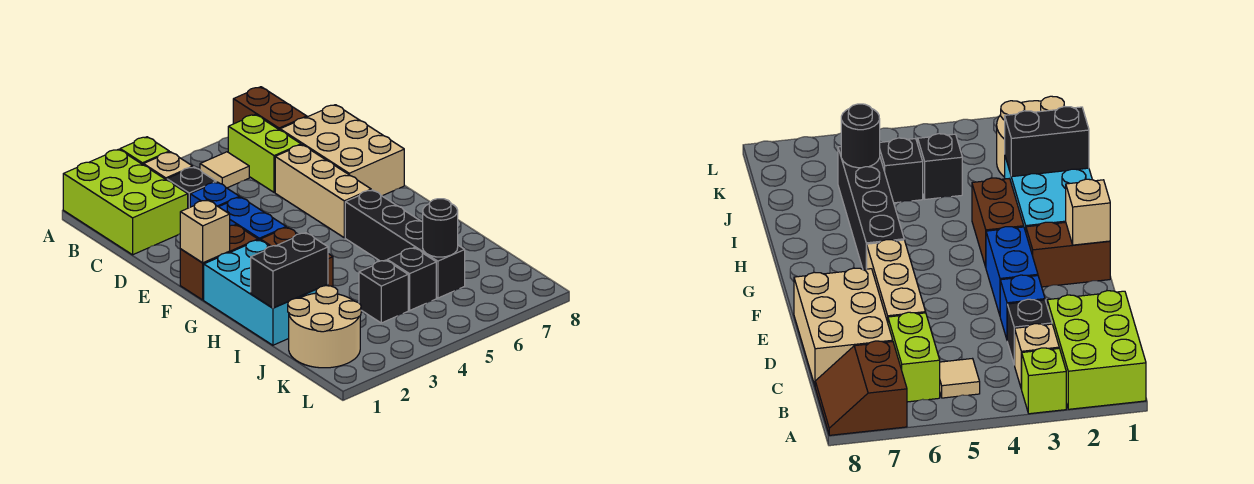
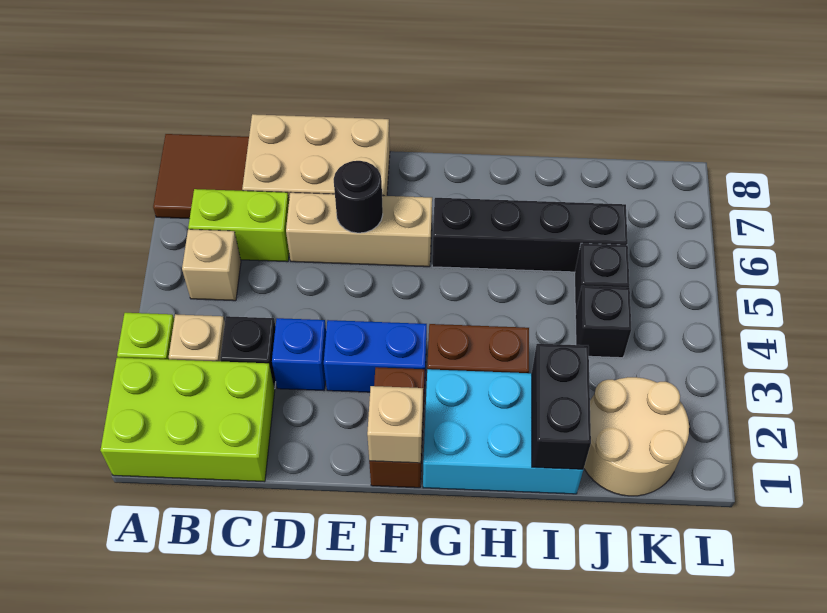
brown slope A7:B8 level 1 top 7 -> brown tile A7:B8 level 1
tan tile B5 level 1 -> tan brick B5 level 1
black round brick J6 level 2 -> black round brick E6 level 2

